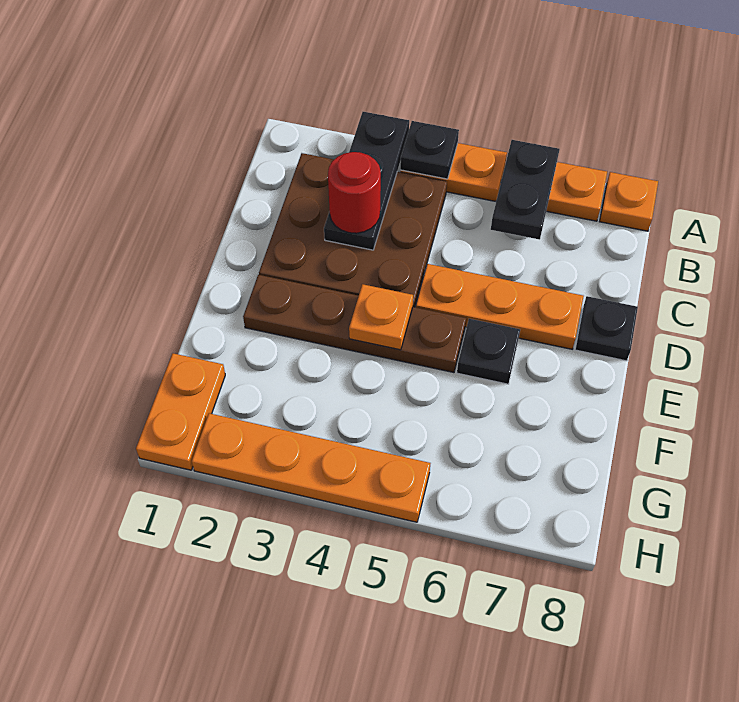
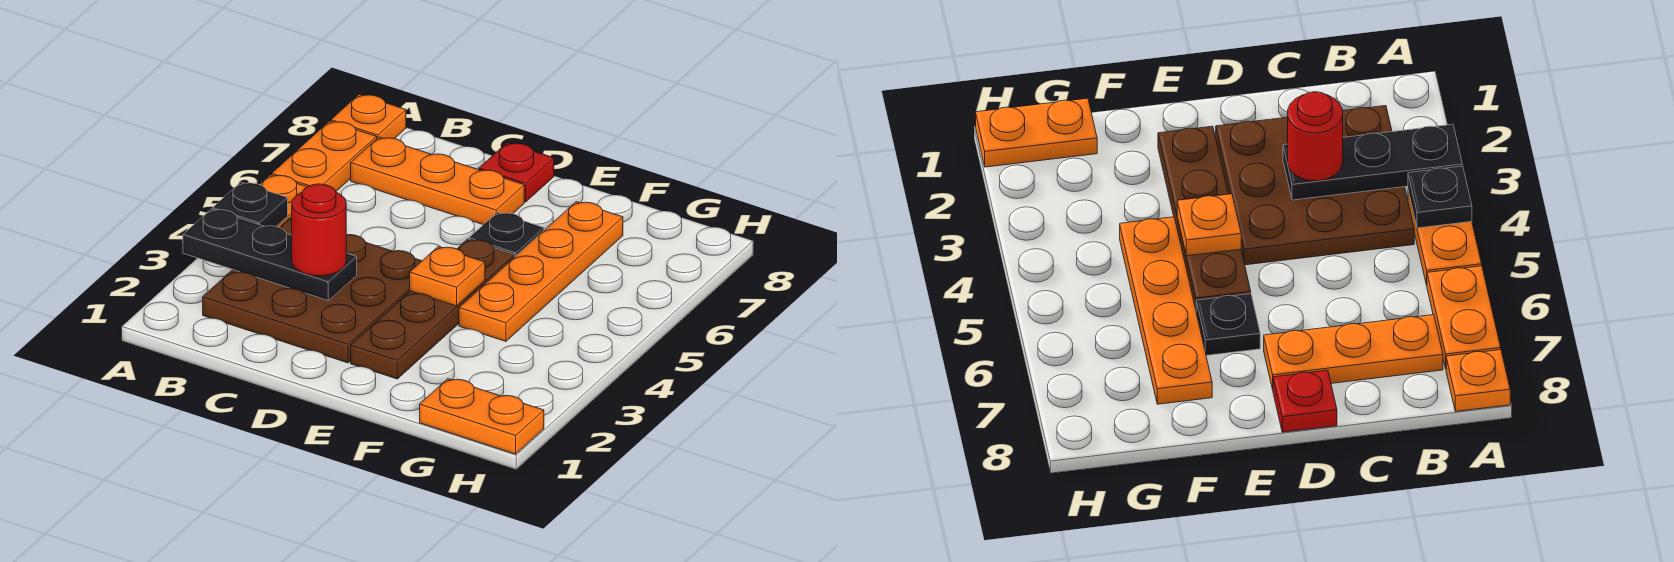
black plate A6:B6 level 2 -> none
orange plate D5:D7 level 1 -> orange plate B7:D7 level 1
black plate D8 level 1 -> red plate D8 level 1
orange plate H2:H5 level 1 -> orange plate F4:F7 level 1

